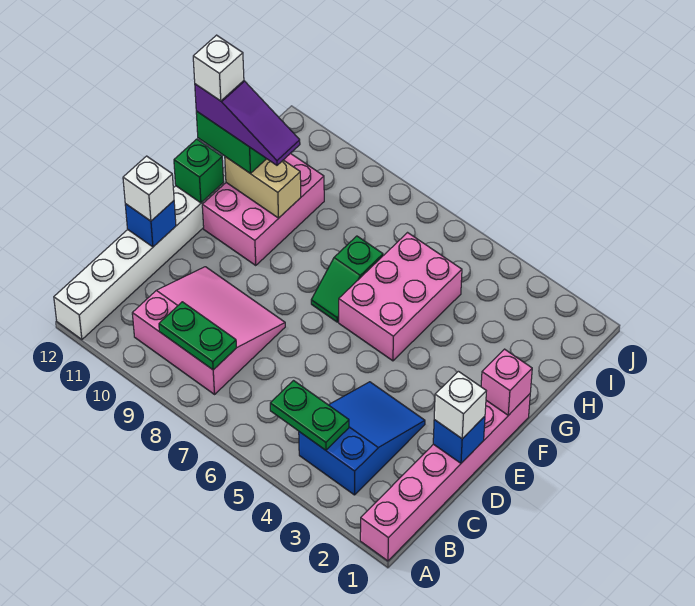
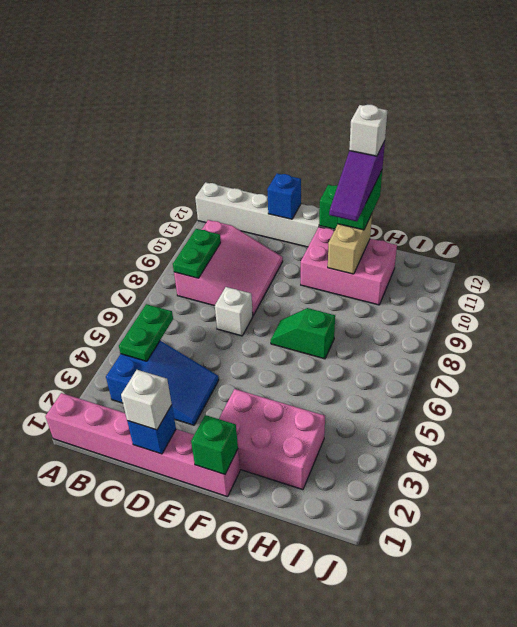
white brick D12 level 3 -> white brick D7 level 1
pink brick F1 level 2 -> green brick F1 level 2
pink brick F5:H6 level 1 -> pink brick F2:H3 level 1

